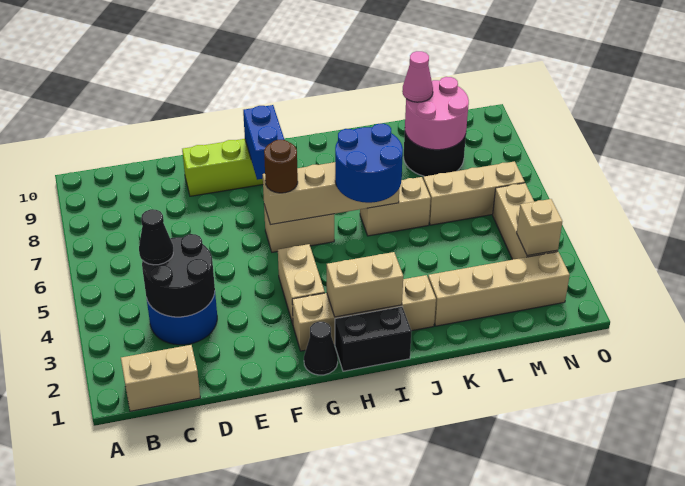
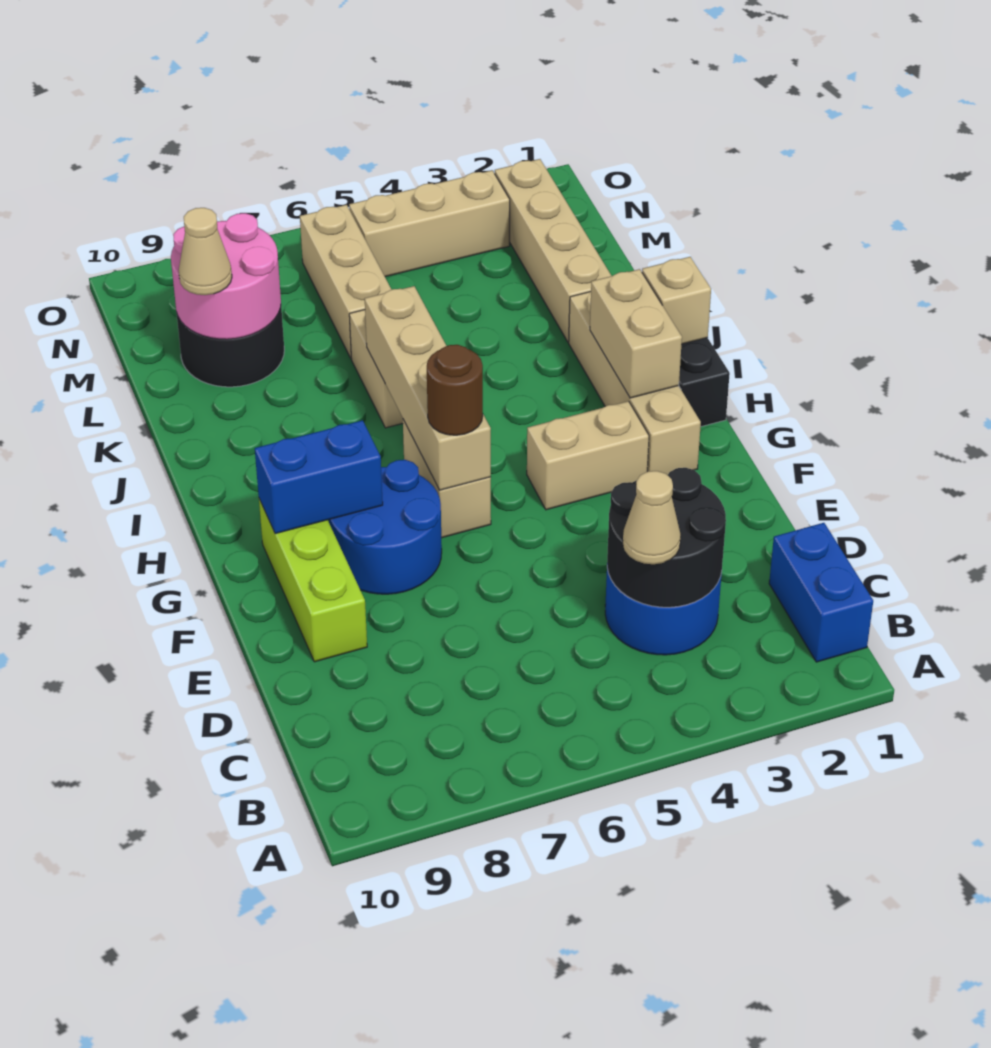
tan brick B1:C1 level 1 -> blue brick B1:C1 level 1
black cone C4 level 3 -> tan cone C4 level 3
black cone G1 level 1 -> none
blue round brick I5:J6 level 3 -> blue round brick F7:G8 level 1
pink cone L9 level 3 -> tan cone L9 level 3
tan brick N3 level 2 -> tan brick I1 level 2

